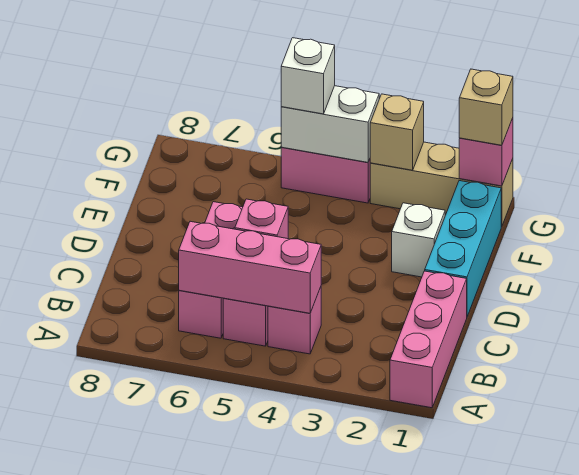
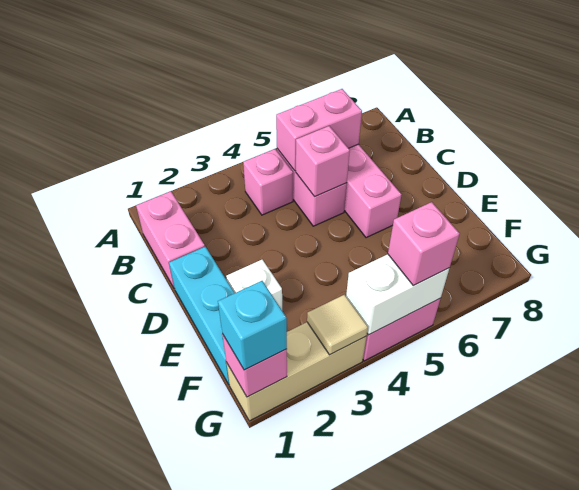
pink brick A1:C1 level 1 -> pink brick B1:C1 level 1
pink brick B4:B6 level 2 -> pink brick B5:B6 level 2
tan brick G1 level 3 -> cyan brick G1 level 3
tan brick G3 level 2 -> tan tile G3 level 2
white brick G5 level 3 -> pink brick G5 level 3

